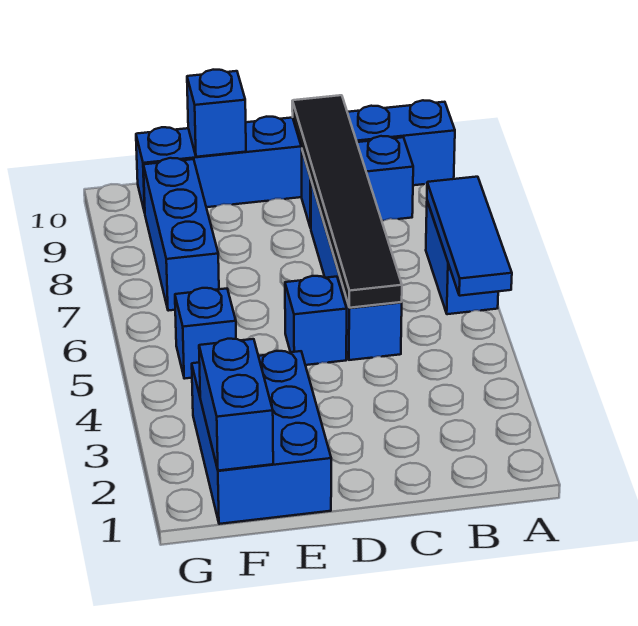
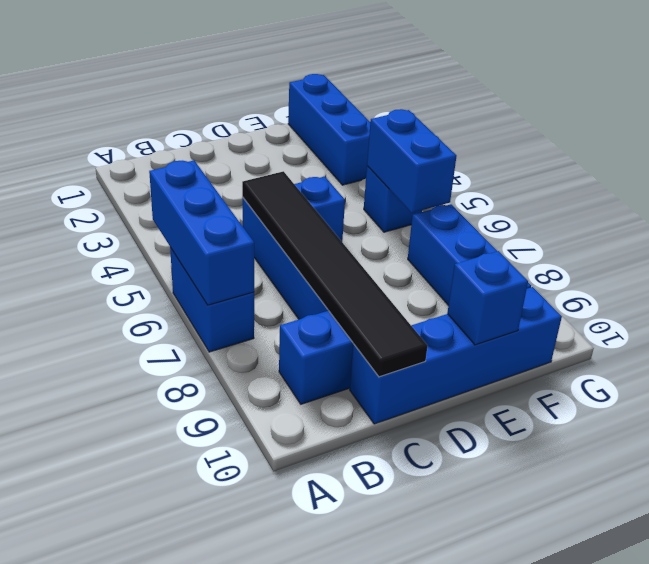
blue tile A5:A7 level 2 -> blue brick A5:A7 level 2
blue brick A10:F10 level 1 -> blue brick C10:F10 level 1
blue brick E1:F3 level 1 -> blue brick F1:F3 level 1
blue brick F1:F2 level 2 -> blue brick F5:F6 level 2

